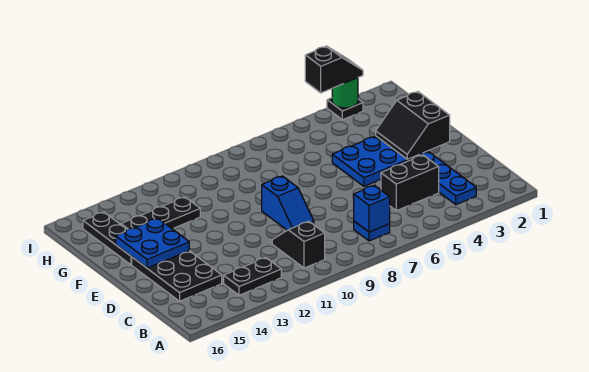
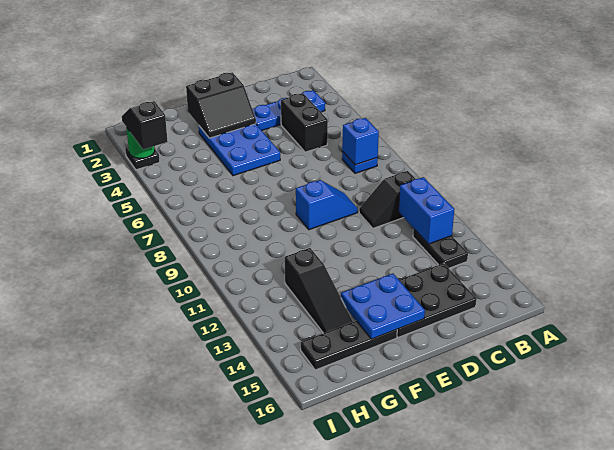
none -> blue brick B11:B12 level 2
black plate G12:G14 level 1 -> black slope G12:G14 level 1 top 12

